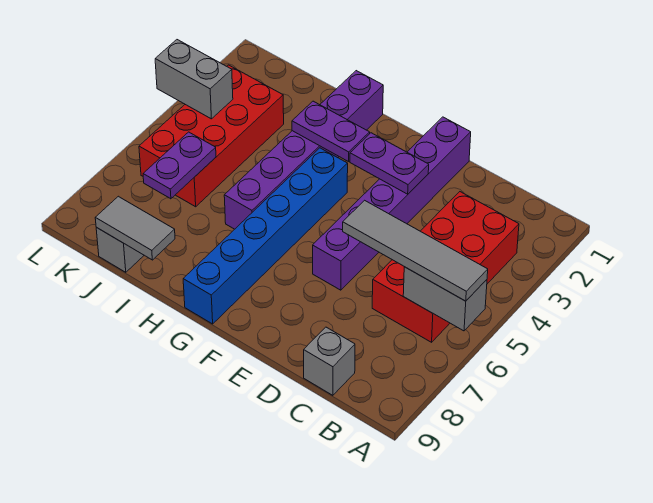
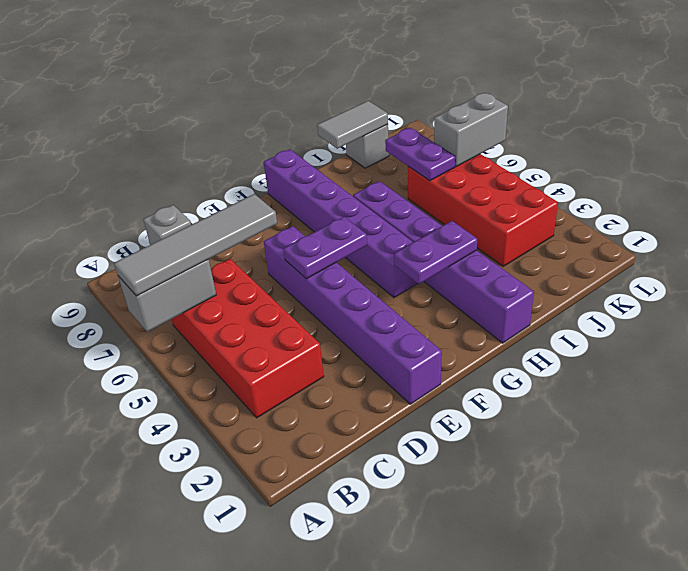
purple plate E3:F3 level 2 -> purple plate E5:F5 level 2
blue brick G4:G9 level 1 -> purple brick G4:G9 level 1
grey brick K4:L4 level 2 -> grey brick K6:L6 level 2

